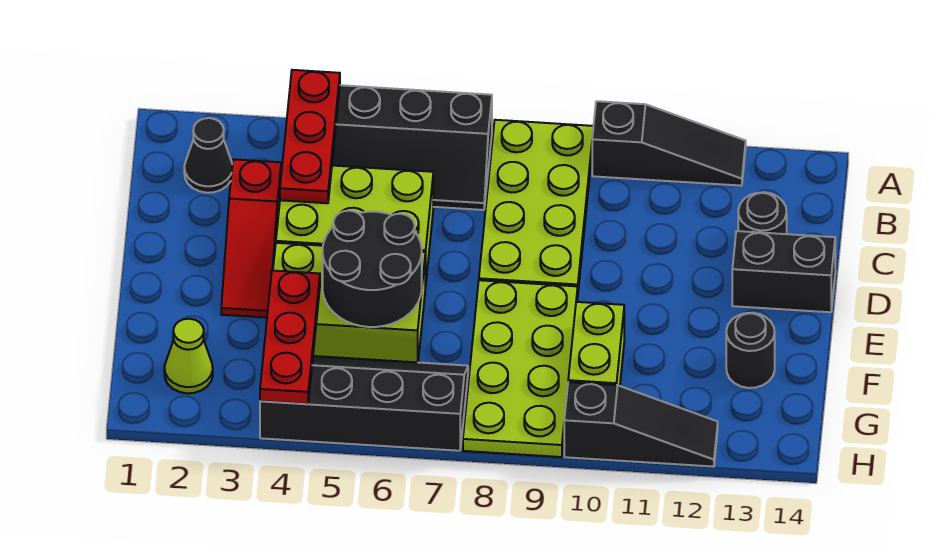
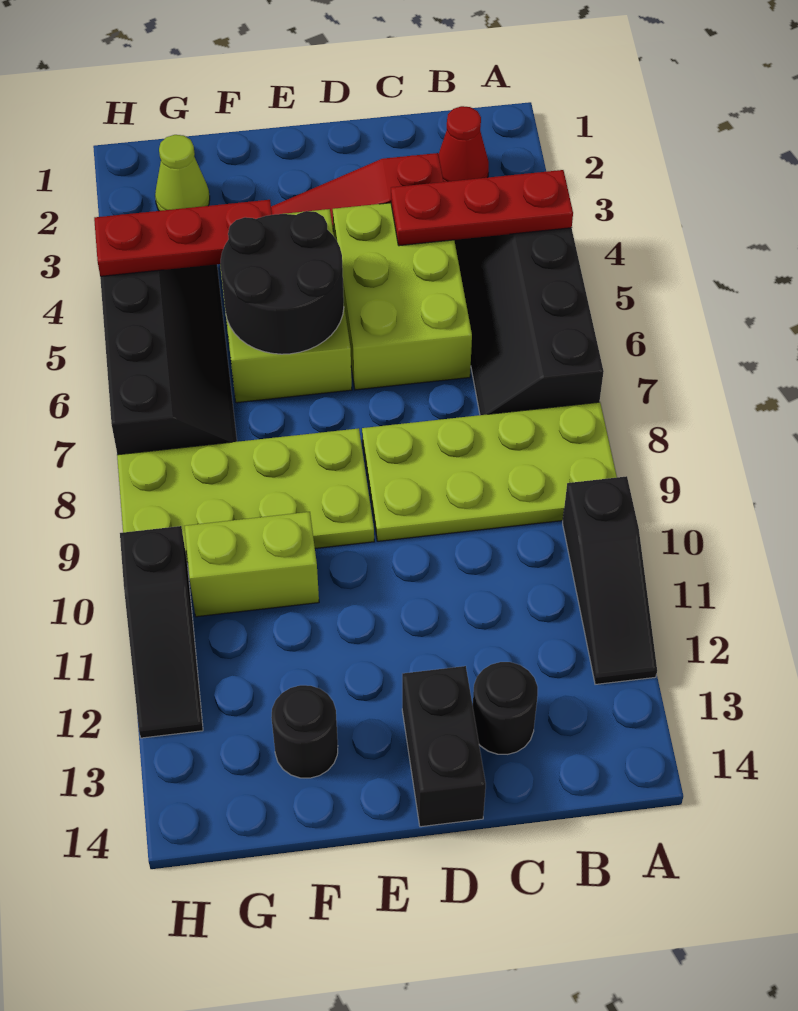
black cone B2 level 1 -> red cone B2 level 1

